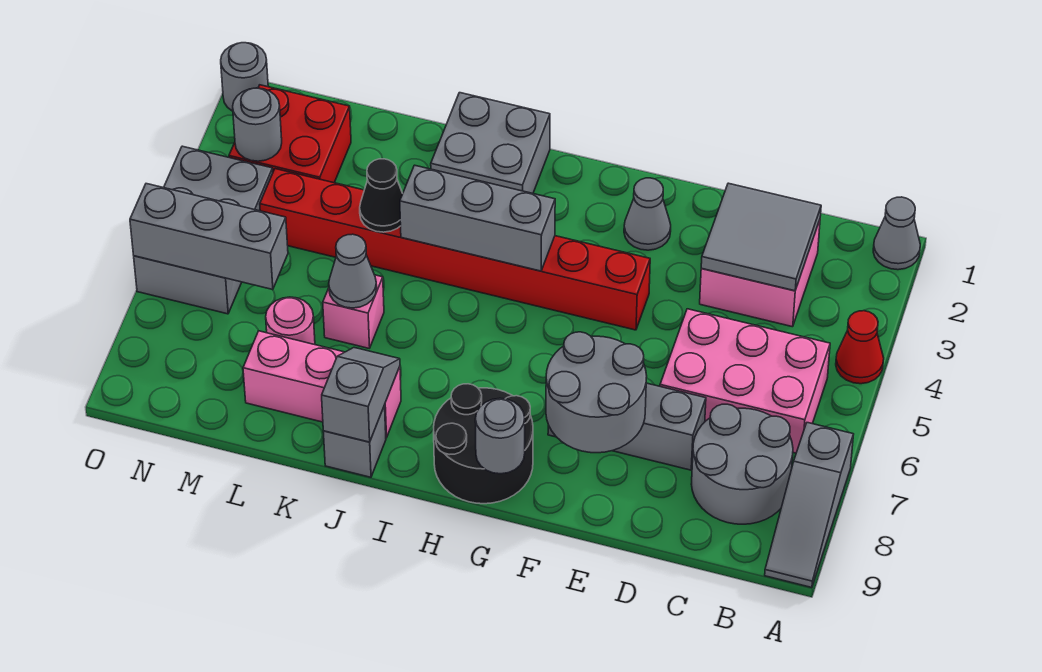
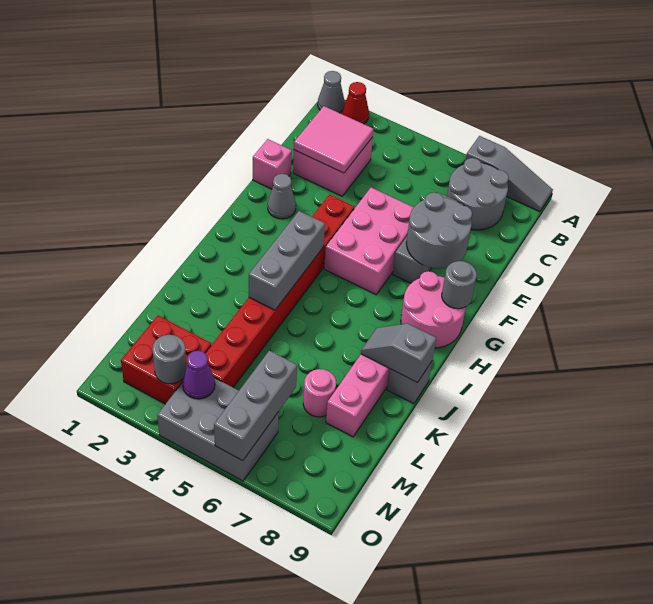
red cone A4 level 1 -> red cone A2 level 1
pink brick B5:D6 level 1 -> pink brick E5:G6 level 1
grey tile C2:D3 level 2 -> pink tile C2:D3 level 2
black round brick G8:H9 level 1 -> pink round brick G8:H9 level 1
grey brick I1:J2 level 1 -> none
black cone K4 level 2 -> none
pink brick K6 level 1 -> pink brick E1 level 1
grey cone K6 level 2 -> none
none -> purple cone N4 level 2
grey round brick O1 level 1 -> none

